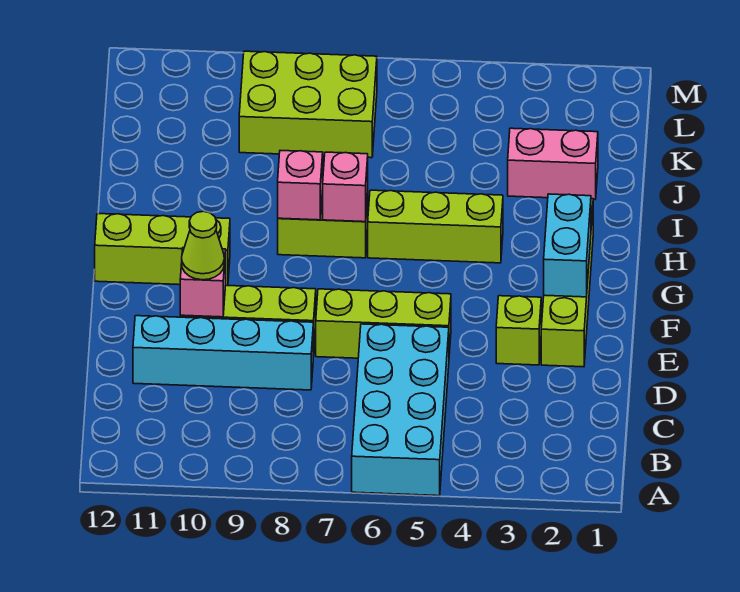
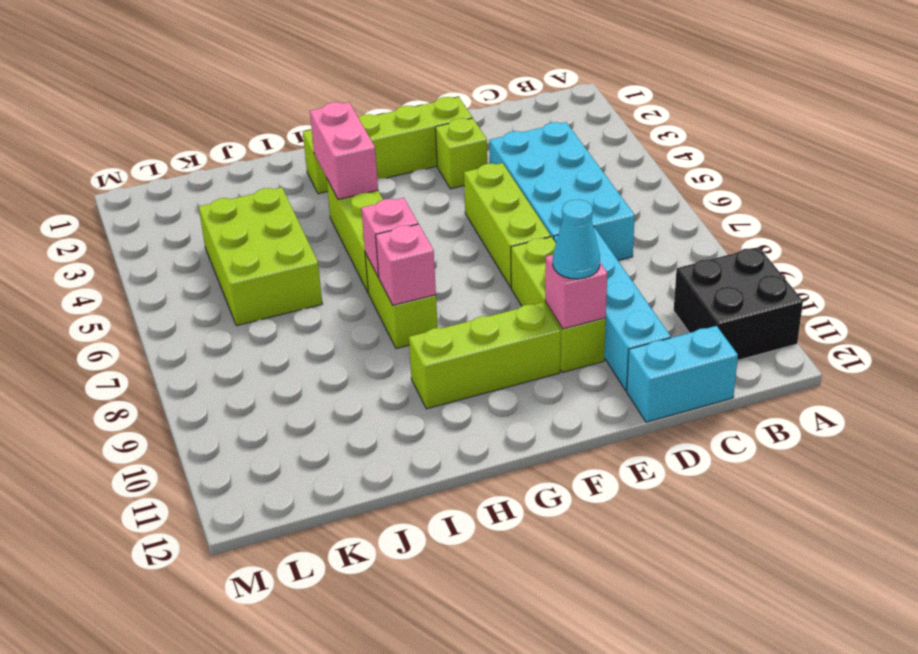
cyan brick A5:D6 level 1 -> cyan brick C4:D7 level 1
none -> black brick A10:B11 level 1
lime cone E10 level 3 -> cyan cone E10 level 3
cyan brick F2:G2 level 2 -> cyan brick C12:D12 level 1
lime brick G10:G12 level 1 -> lime brick F10:H10 level 1
pink brick J2:J3 level 1 -> pink brick H3:H4 level 2
lime brick K7:L9 level 1 -> lime brick J4:K6 level 1

